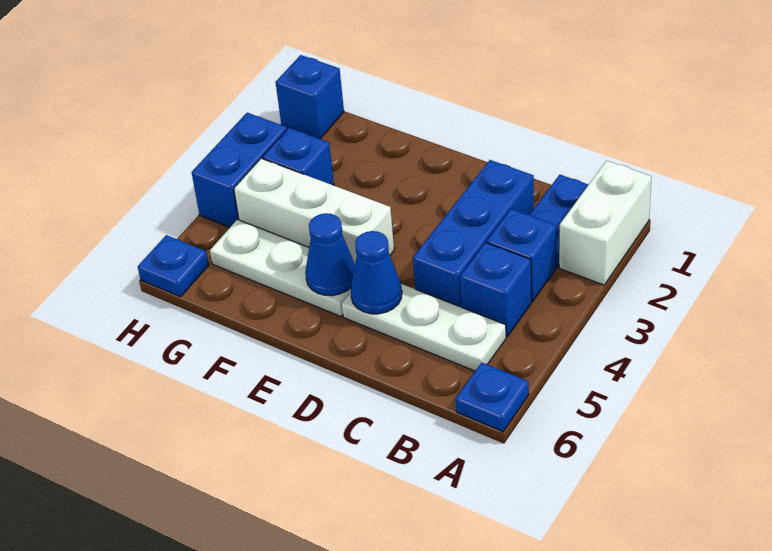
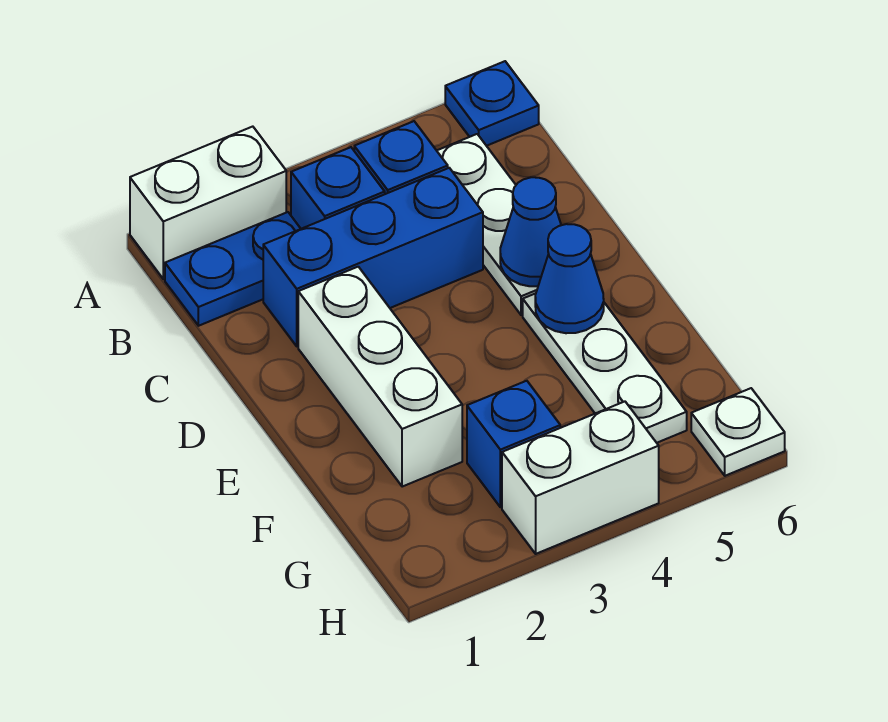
white brick E4:G4 level 1 -> white brick D2:F2 level 1
blue brick H1 level 1 -> none
blue brick H3:H4 level 1 -> white brick H3:H4 level 1
blue plate H6 level 1 -> white plate H6 level 1

